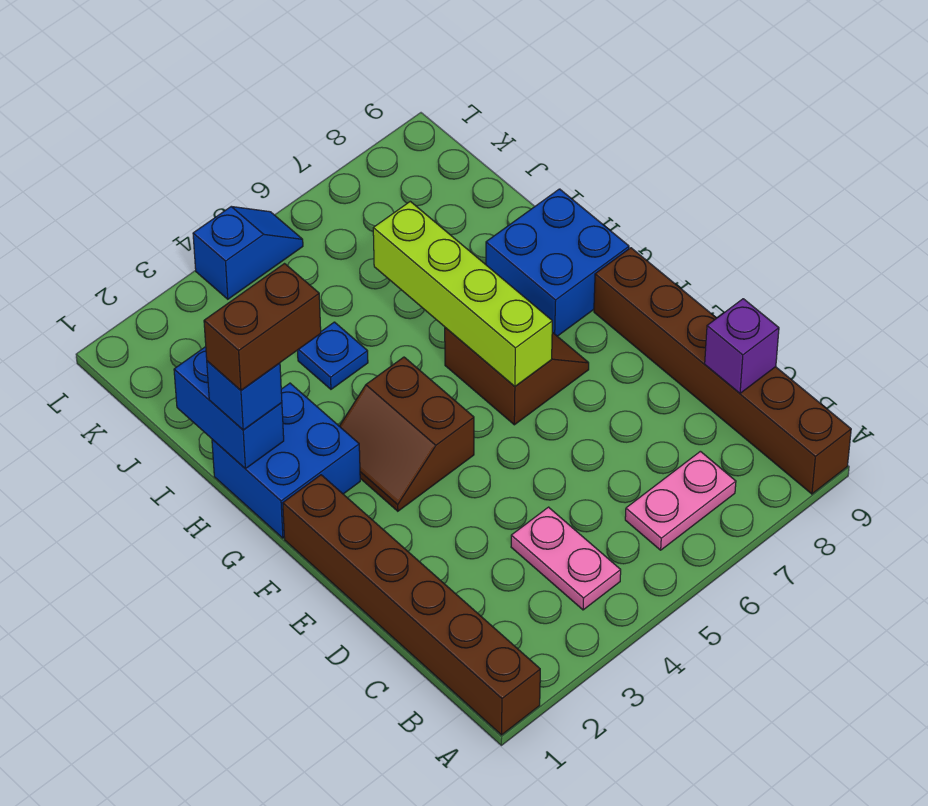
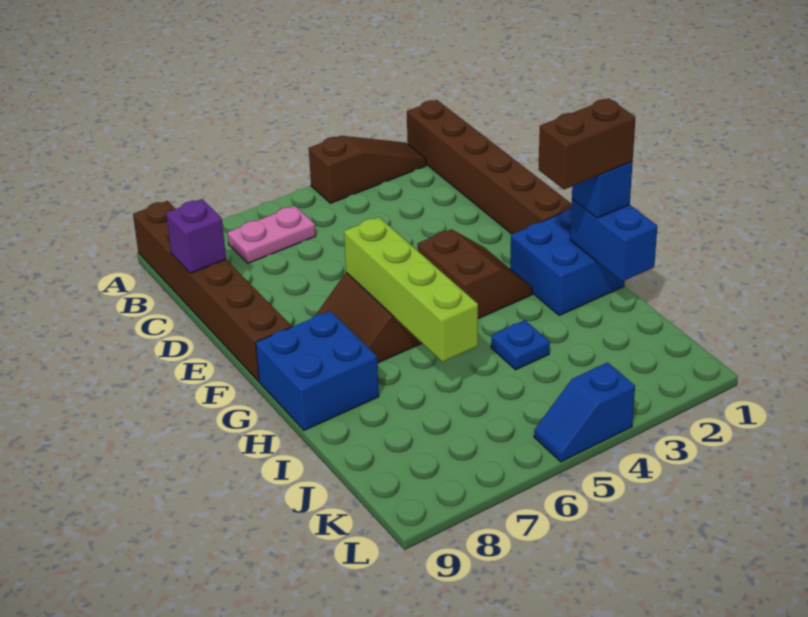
none -> brown slope A2:A4 level 1 top 4
pink plate B4:C4 level 1 -> none

